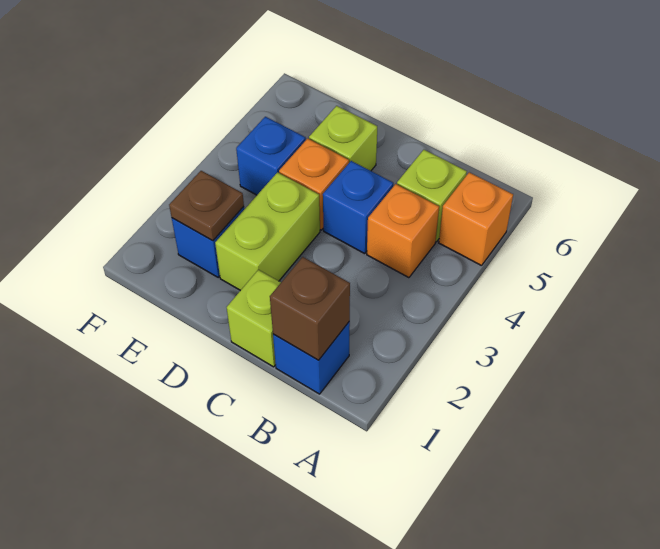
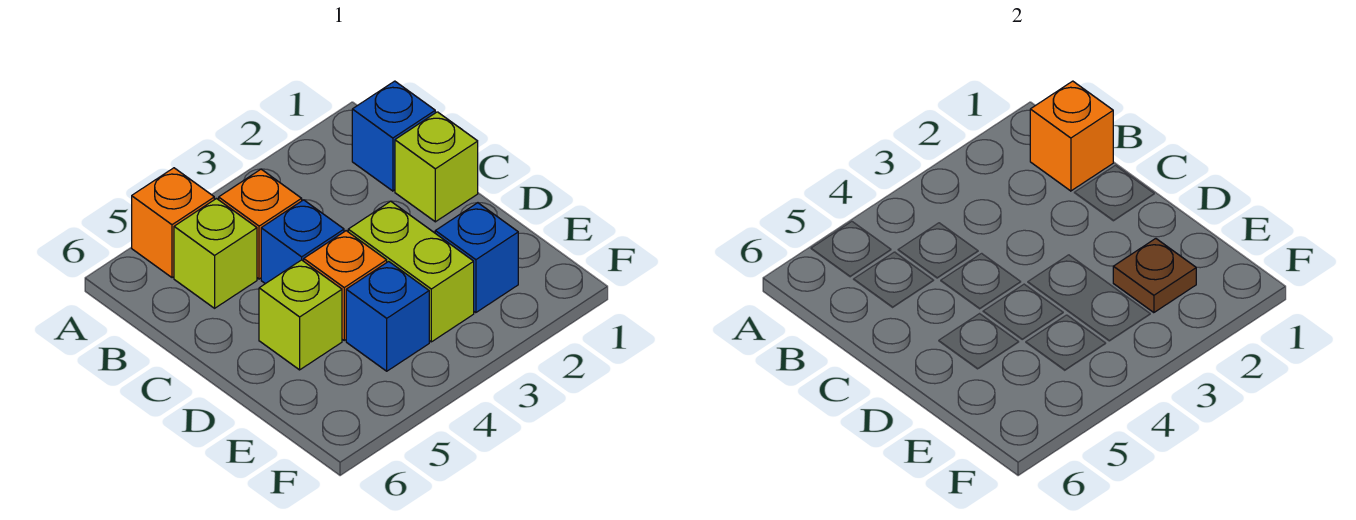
brown brick B1 level 2 -> orange brick B1 level 2
lime brick D2:D3 level 1 -> lime brick D3:E3 level 1

